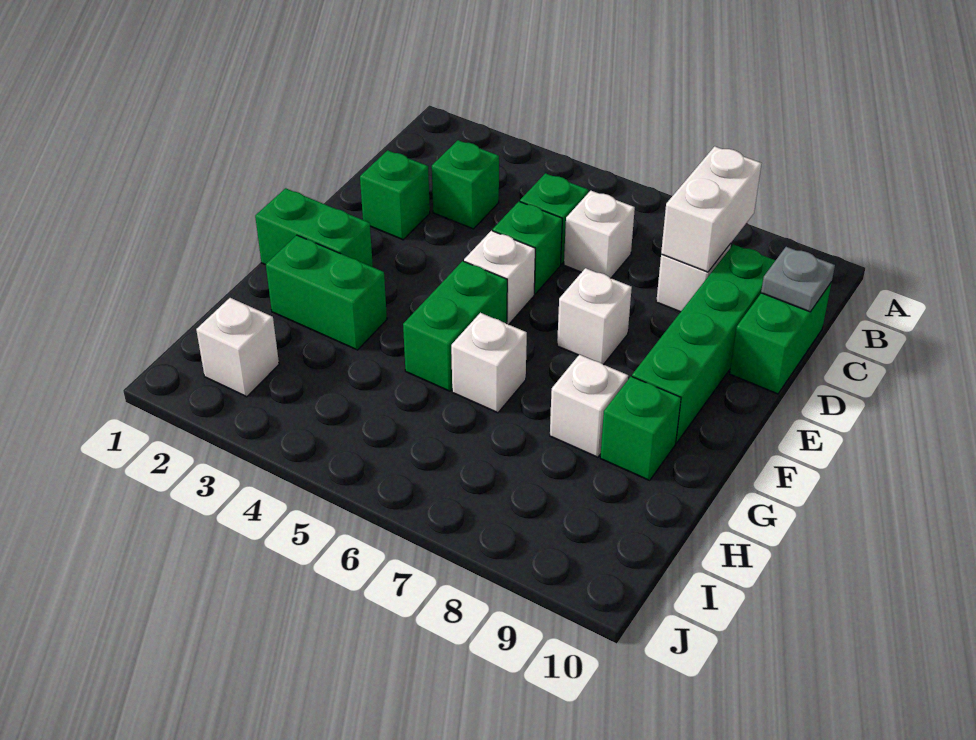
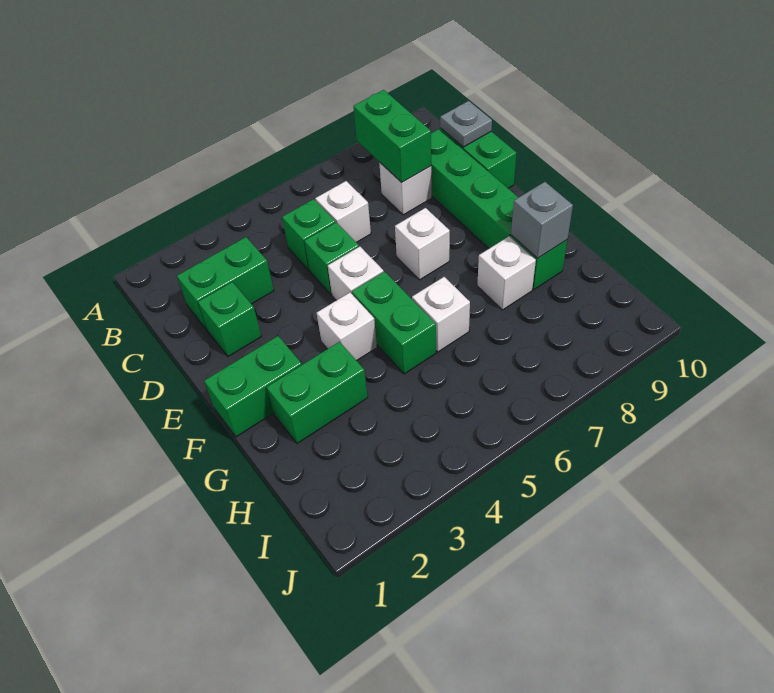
white brick B8:C8 level 2 -> green brick B8:C8 level 2
green brick C3 level 1 -> green brick C2:C3 level 1
none -> grey brick G9 level 2
white brick I2 level 1 -> white brick F4 level 1

